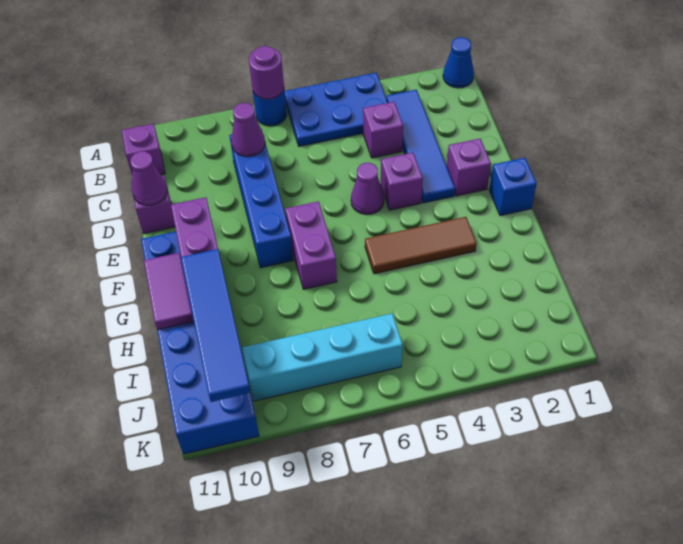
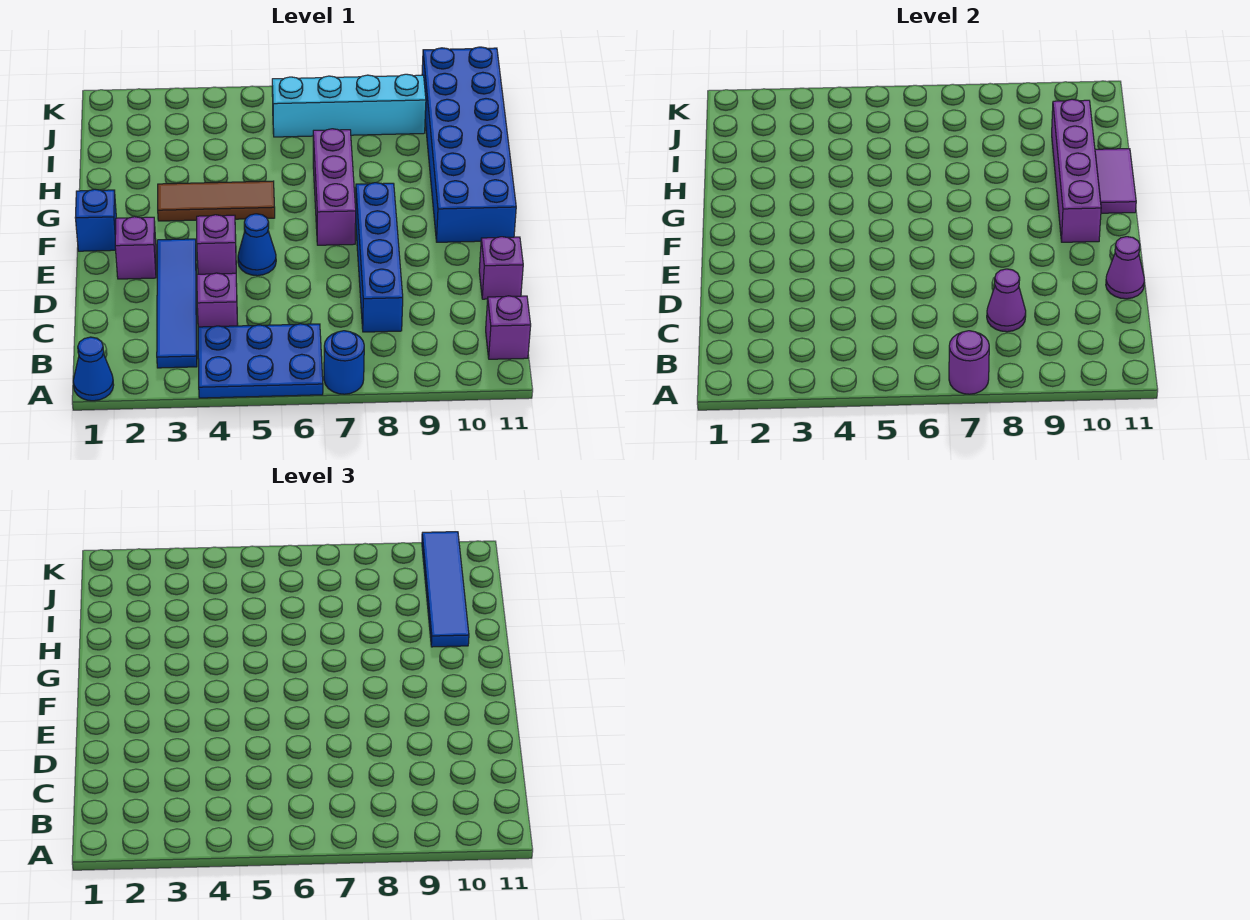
purple cone E5 level 1 -> blue cone E5 level 1
purple brick F7:G7 level 1 -> purple brick F7:H7 level 1

